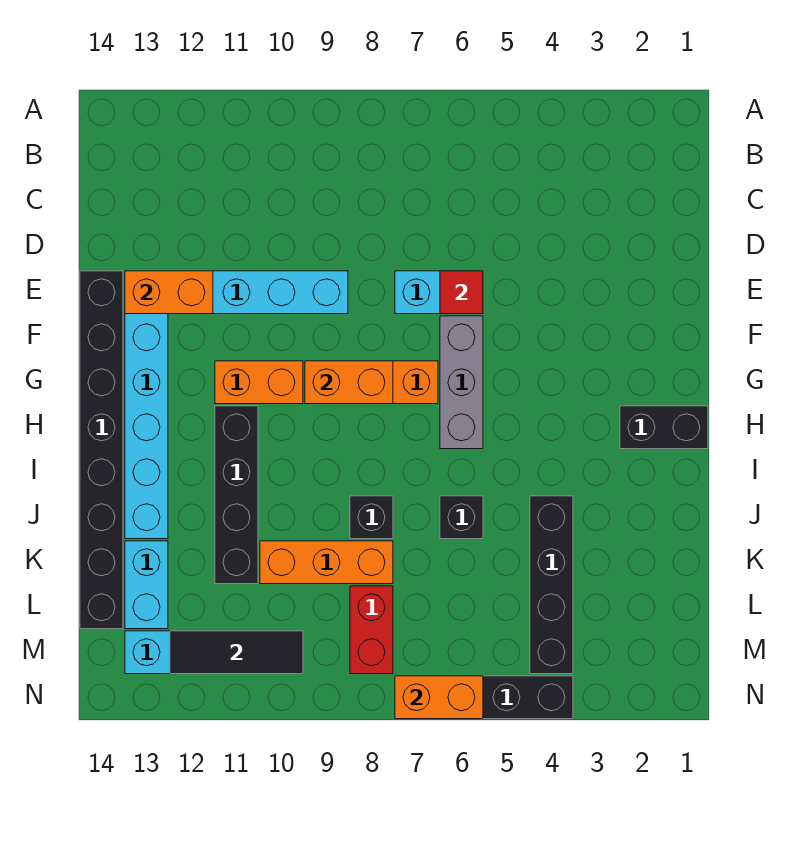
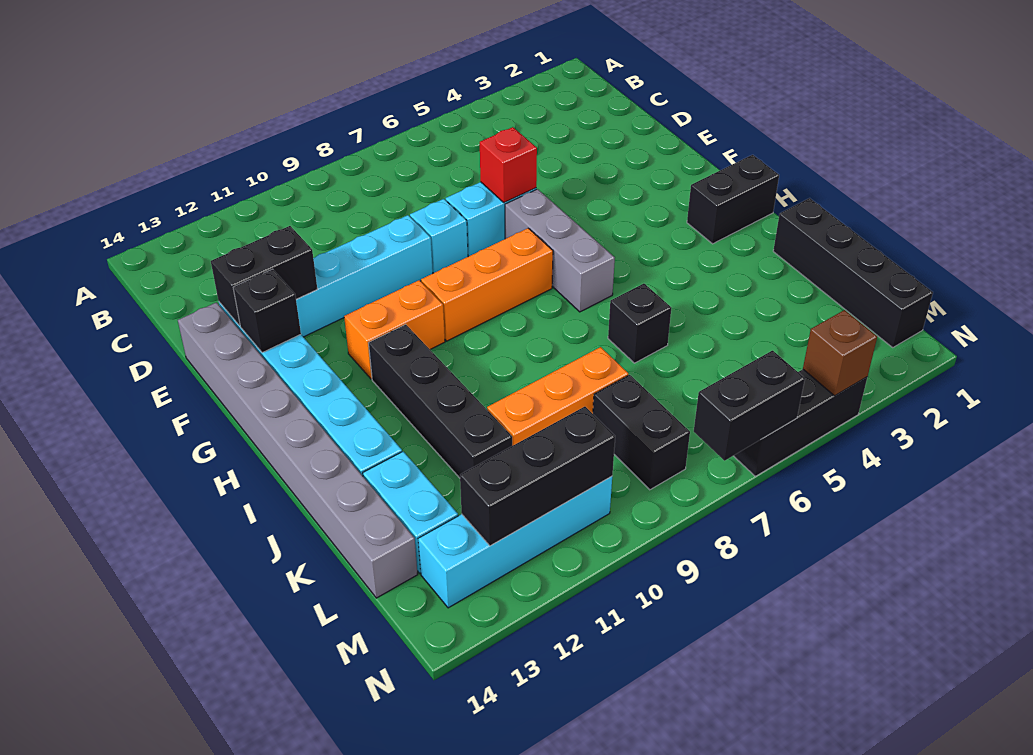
red tile E6 level 2 -> red brick E6 level 2
none -> cyan brick E8 level 1
orange brick E12:E13 level 2 -> black brick E12:E13 level 2
black brick E14:L14 level 1 -> grey brick E14:L14 level 1
orange brick G8:G9 level 2 -> none
black brick J4:M4 level 1 -> black brick J1:M1 level 1
black brick J8 level 1 -> black brick F13 level 2
red brick L8:M8 level 1 -> black brick L8:M8 level 1
black tile M10:M12 level 2 -> black brick M10:M12 level 2
none -> brown brick N4 level 2
orange brick N6:N7 level 2 -> black brick N6:N7 level 2

